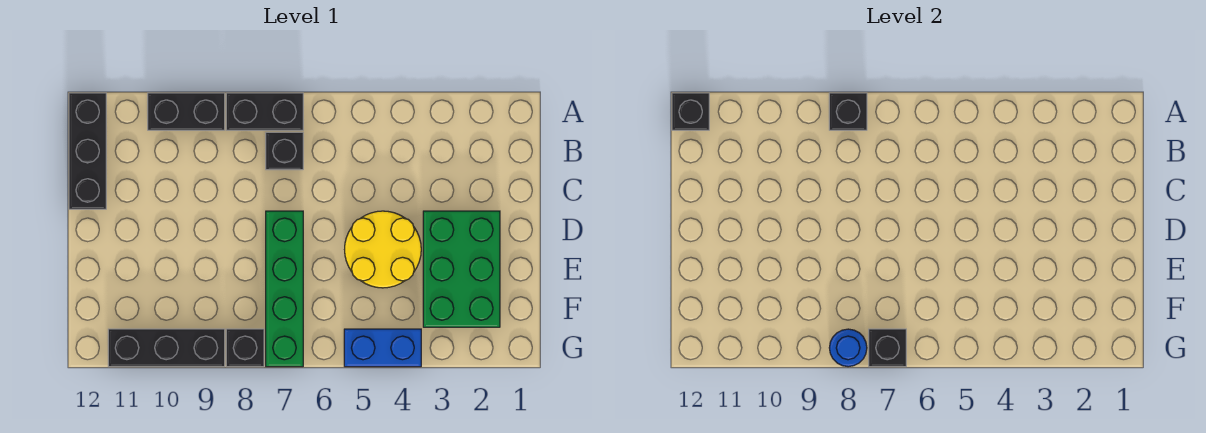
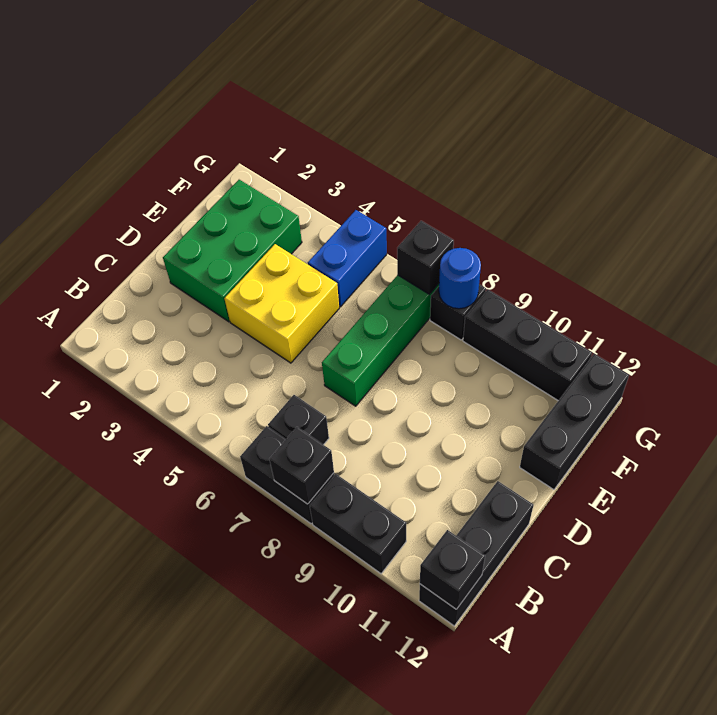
yellow round brick D4:E5 level 1 -> yellow brick D4:E5 level 1
none -> black brick E12:G12 level 1
blue brick G4:G5 level 1 -> blue brick F5:G5 level 1

